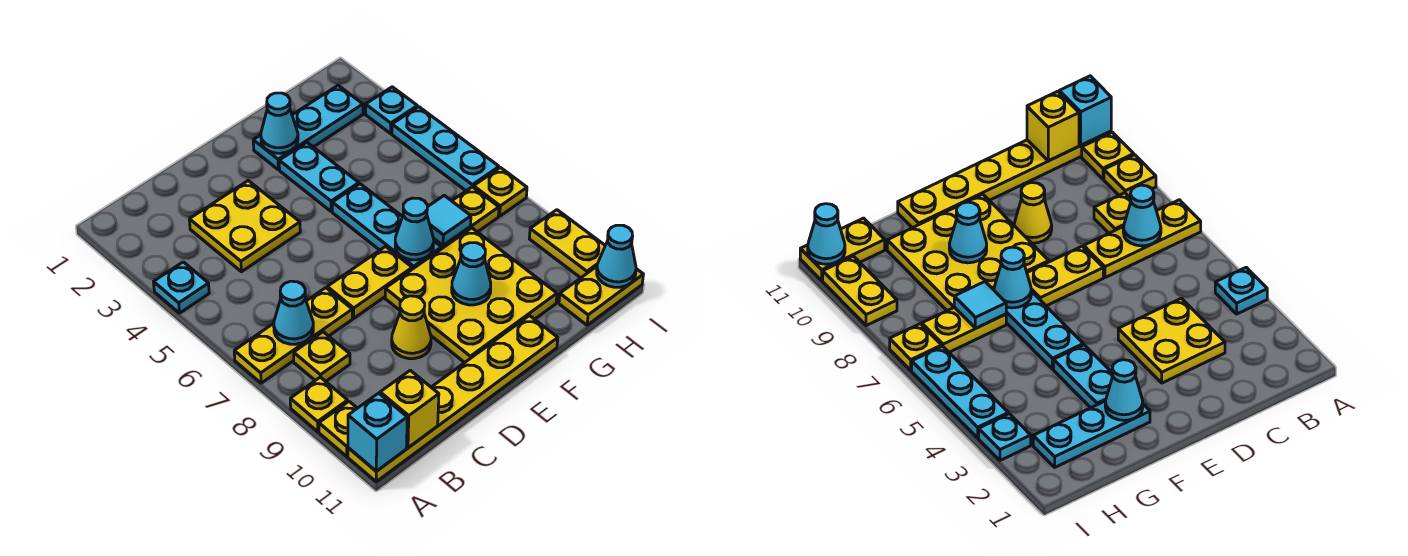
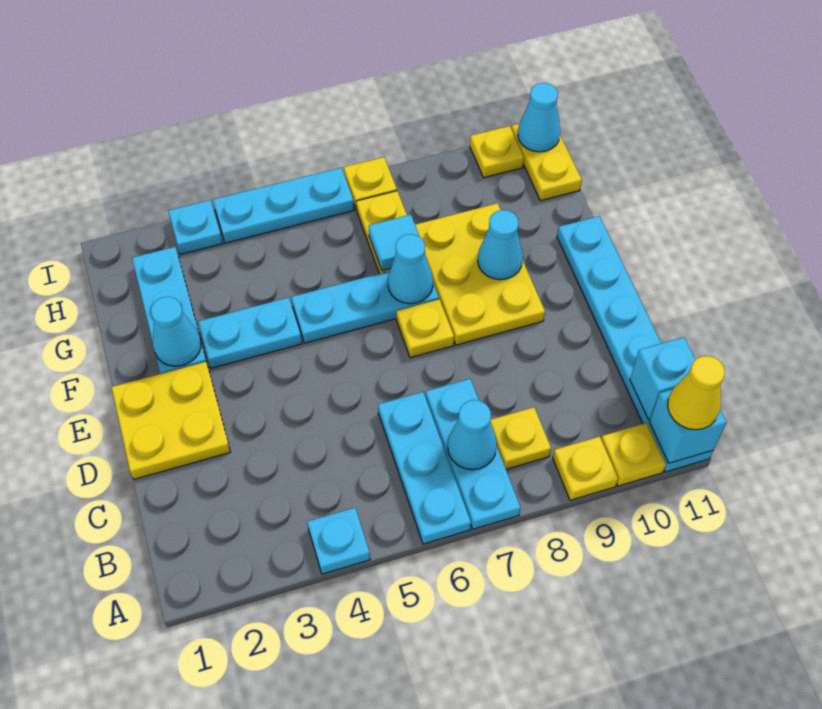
none -> cyan plate A6:C6 level 1
yellow plate A7:C7 level 1 -> cyan plate A7:C7 level 1
yellow plate A11:F11 level 1 -> cyan plate A11:F11 level 1
yellow brick B11 level 2 -> cyan brick B11 level 2
yellow plate C3:D4 level 1 -> yellow plate D1:E2 level 1
yellow plate D7:E7 level 1 -> yellow plate E7 level 1
yellow cone D9 level 1 -> yellow cone A11 level 3
yellow plate E8:G10 level 1 -> yellow plate E8:G9 level 1
yellow plate I9:I10 level 1 -> yellow plate I10 level 1

